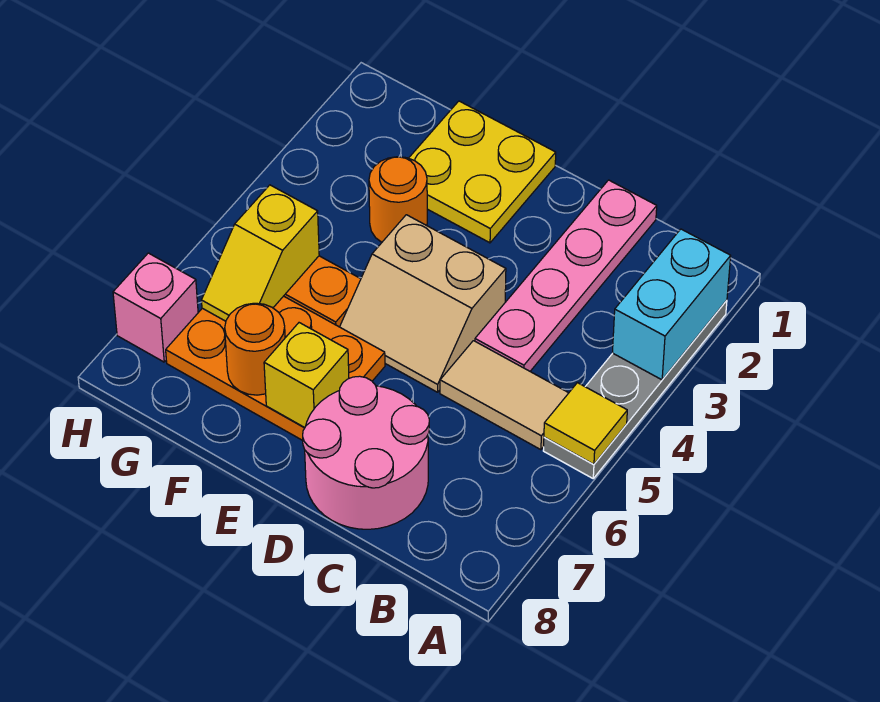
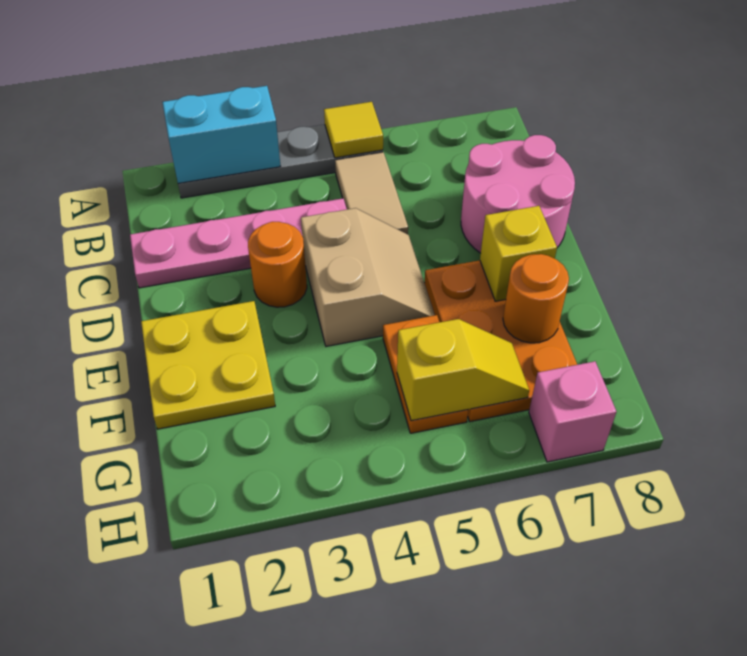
orange round brick F3 level 1 -> orange round brick D3 level 1

